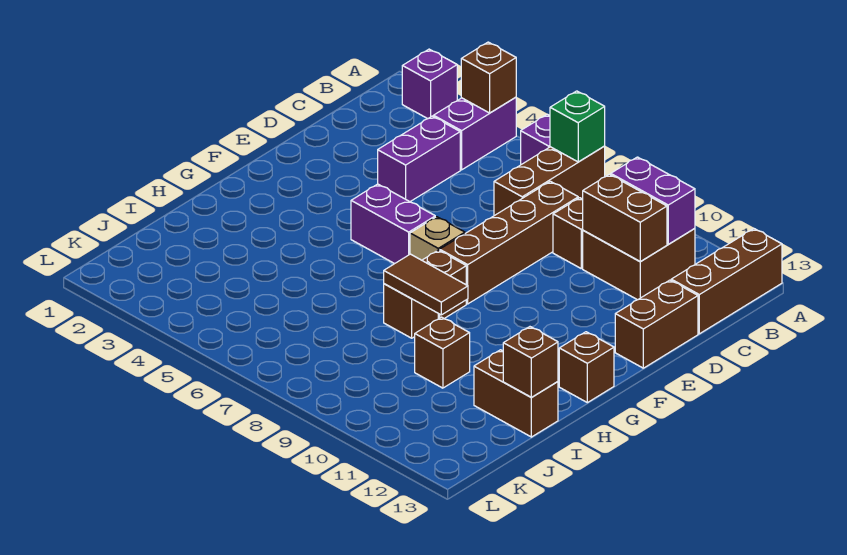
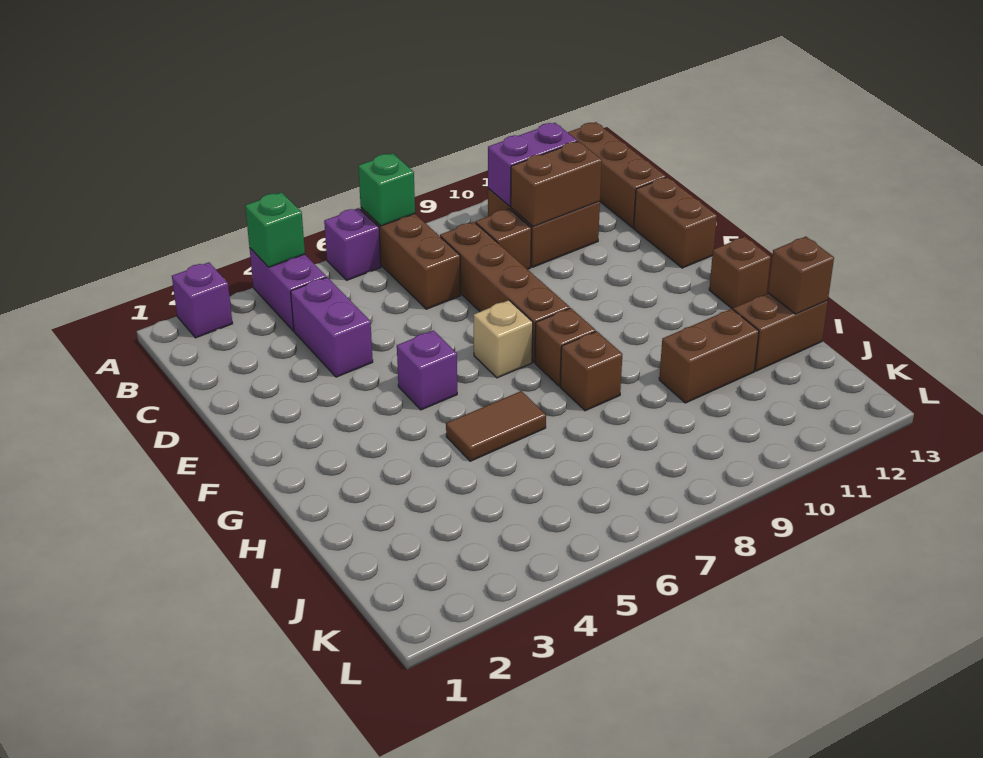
brown brick A4 level 2 -> green brick A4 level 2
purple brick F5:F6 level 1 -> purple brick F5 level 1
brown tile H8:H9 level 2 -> brown tile H5:H6 level 1
brown brick I10 level 1 -> brown brick I10:I11 level 1

